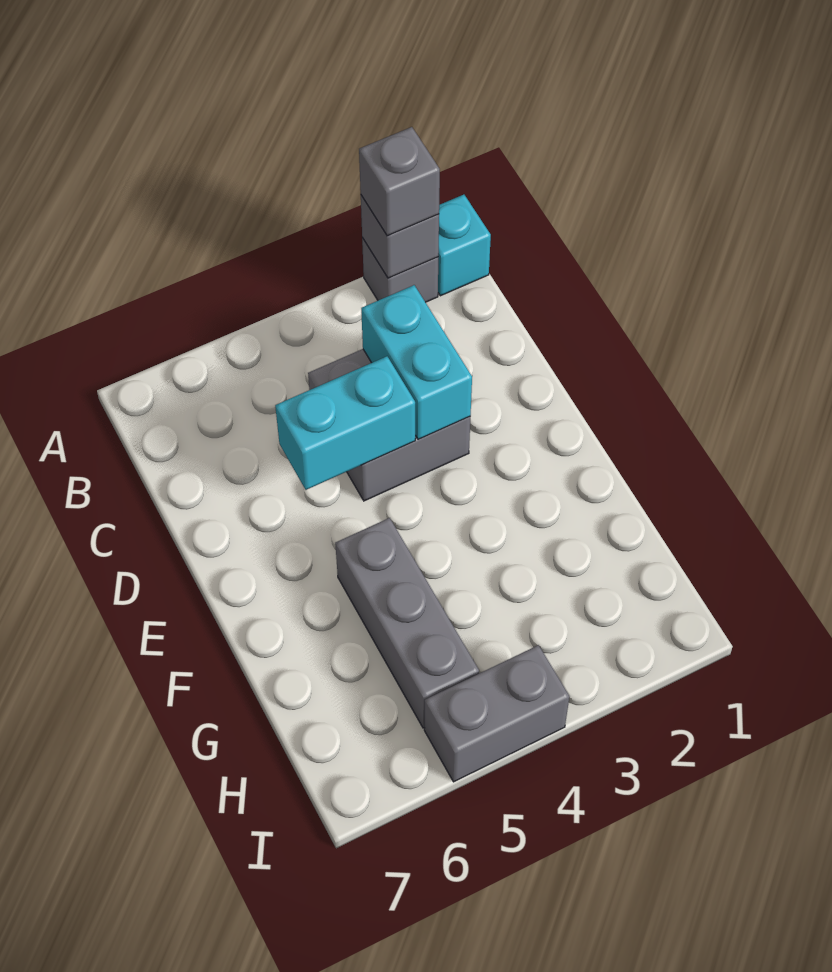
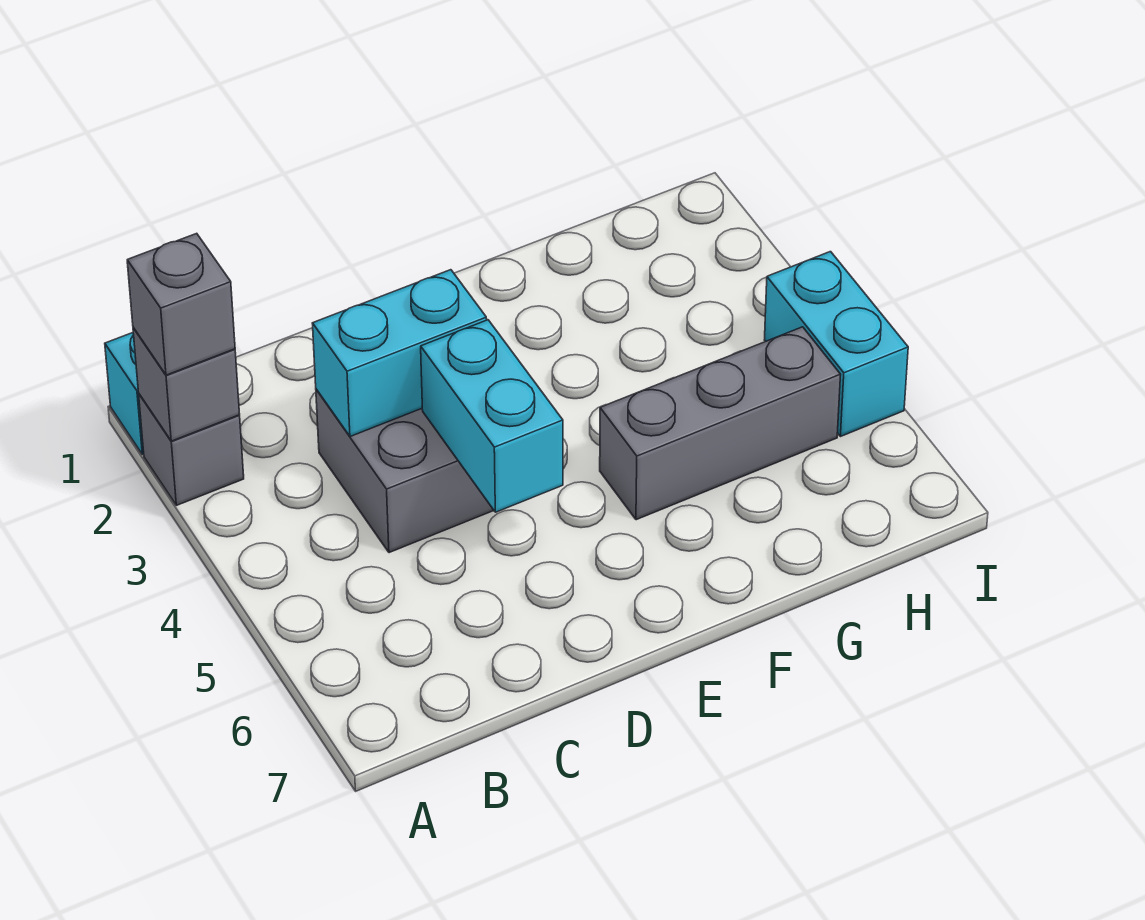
grey brick I4:I5 level 1 -> cyan brick I4:I5 level 1

